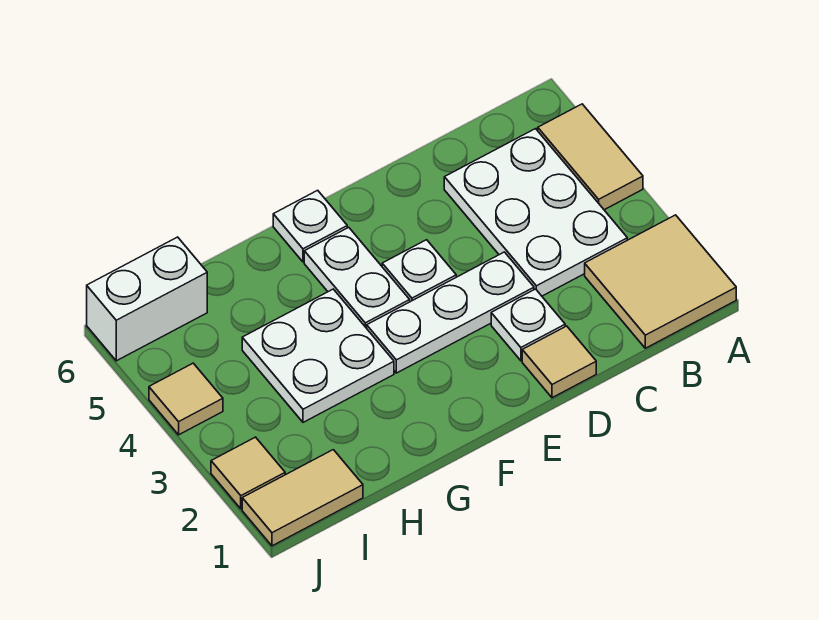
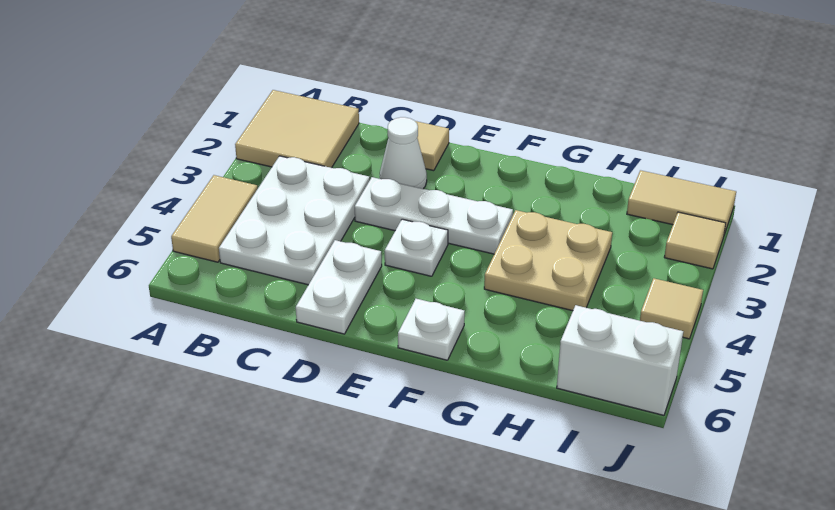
white plate D2 level 1 -> white cone D2 level 1
white plate F4:F5 level 1 -> white plate D5:D6 level 1
white plate G3:H4 level 1 -> tan plate G3:H4 level 1

